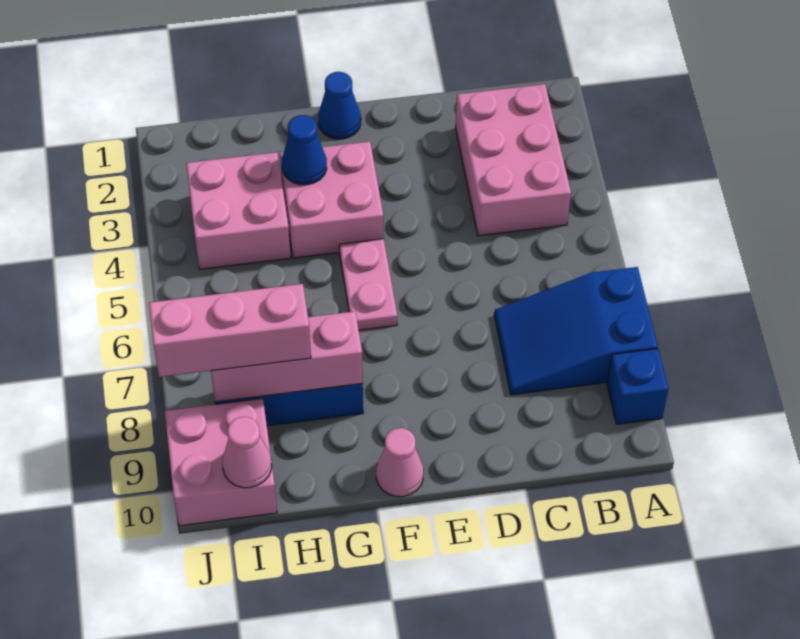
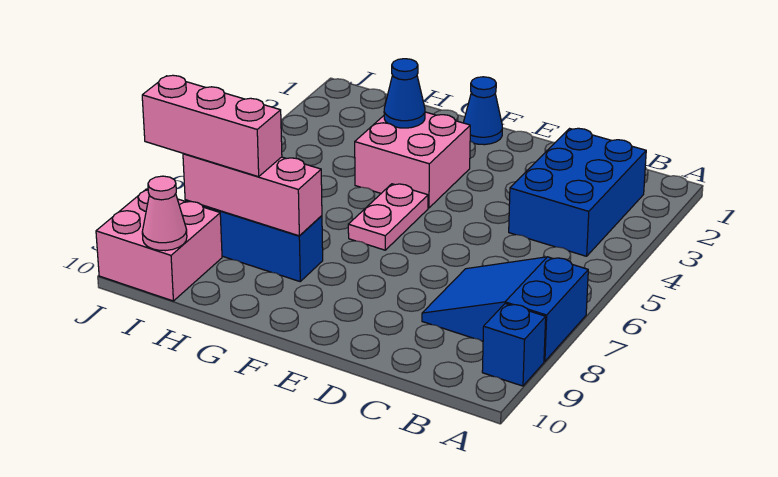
pink brick B2:C4 level 1 -> blue brick B2:C4 level 1
pink cone F10 level 1 -> none
pink brick H3:I4 level 1 -> none

